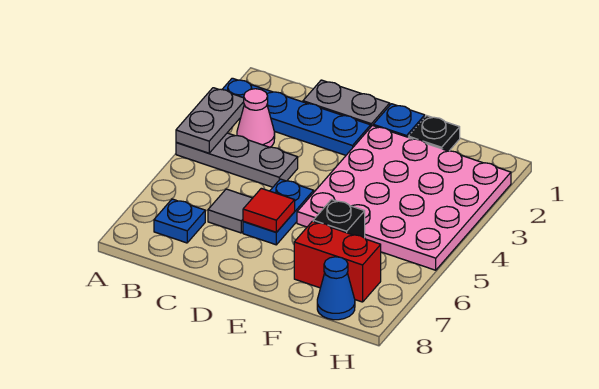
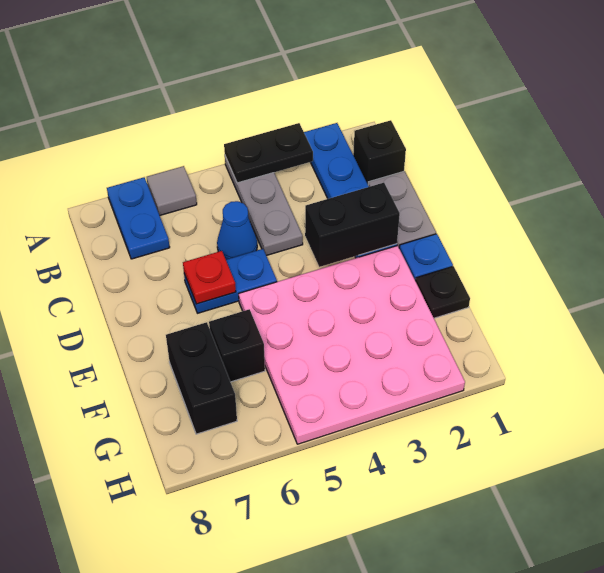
grey plate A3:A4 level 2 -> black plate A3:A4 level 2
none -> black brick B1 level 1
pink cone B3 level 1 -> none
blue plate B7 level 1 -> blue plate A7:B7 level 1
grey tile C6 level 1 -> grey tile A6 level 1
none -> black brick D2:D3 level 2
red tile D6 level 2 -> red plate D6 level 2
red brick F7:G7 level 1 -> black brick F7:G7 level 1
blue cone G8 level 1 -> blue cone C5 level 1

